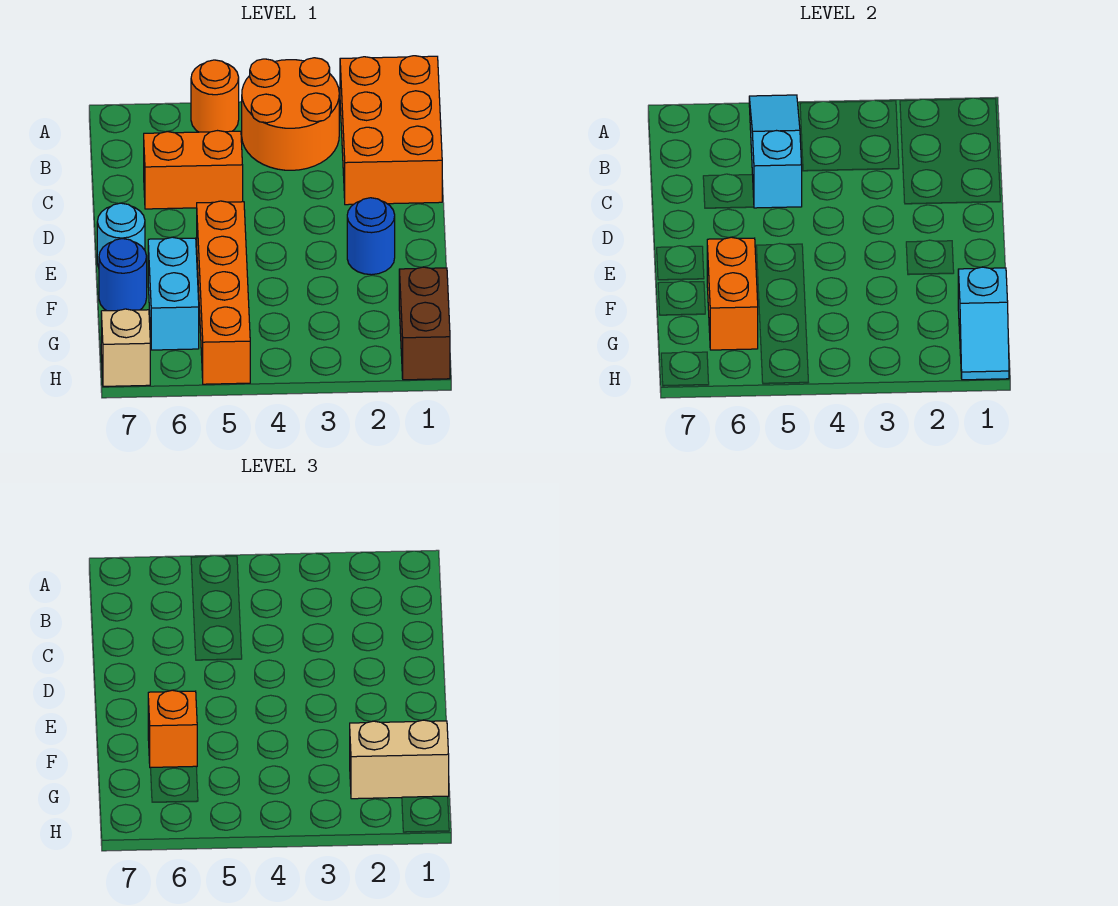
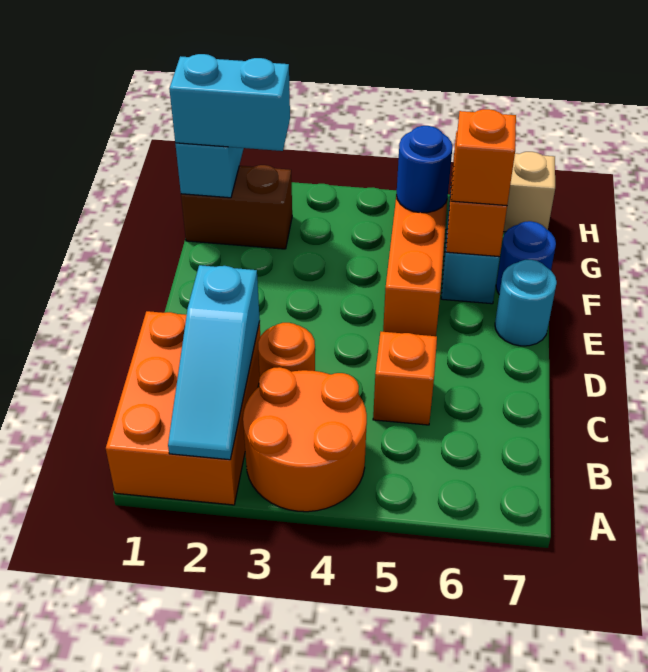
orange round brick A5 level 1 -> orange round brick C3 level 1
cyan slope A5:C5 level 2 top C -> cyan slope A2:C2 level 2 top C
orange brick C5:C6 level 1 -> orange brick C5 level 1
blue round brick E2 level 1 -> blue round brick G5 level 2
brown brick G1:H1 level 1 -> brown brick G1:G2 level 1
tan brick G1:G2 level 3 -> cyan brick G1:G2 level 3

